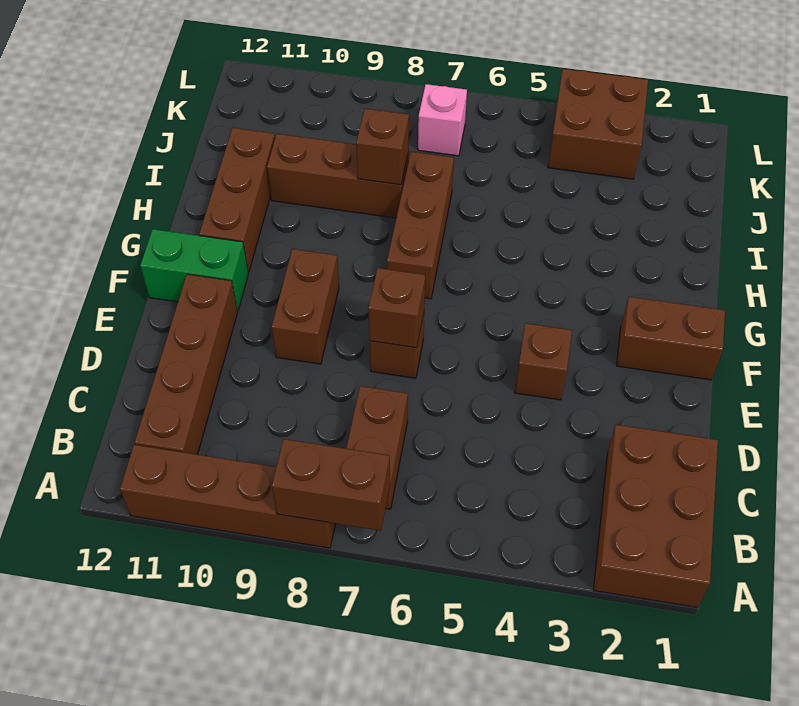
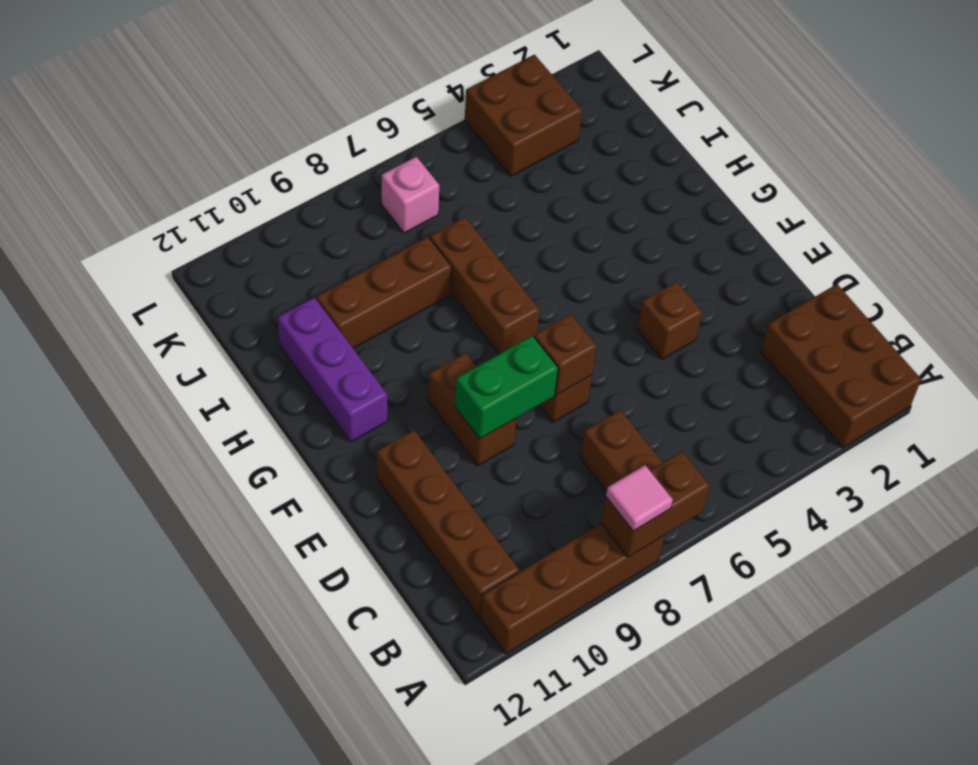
none -> pink tile A8 level 3
brown brick F1:F2 level 1 -> none
green brick F11:F12 level 1 -> green brick E8:E9 level 2
brown brick G11:I11 level 1 -> purple brick G11:I11 level 1
brown brick I8 level 2 -> none

